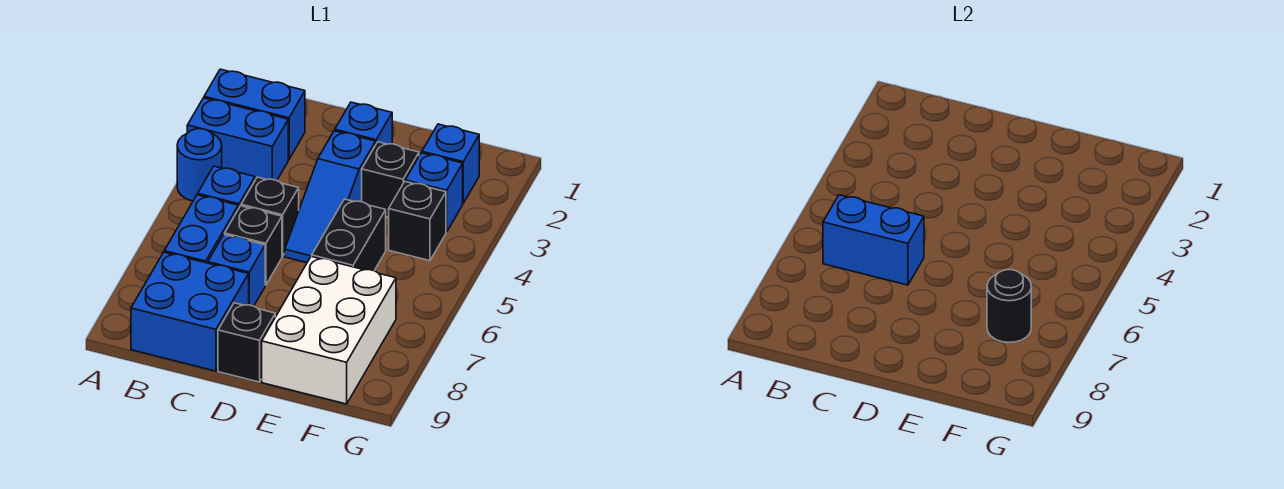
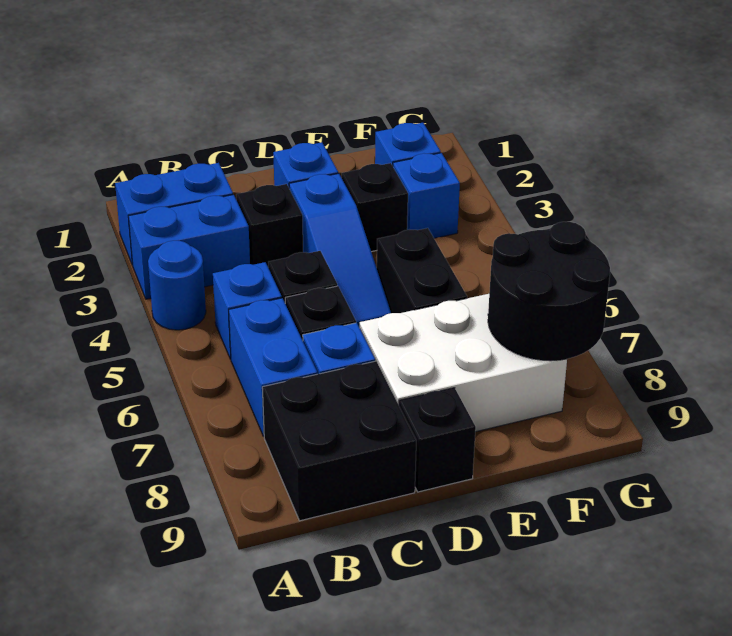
blue brick B6:C6 level 2 -> none
blue brick B8:C9 level 1 -> black brick B8:C9 level 1
white brick E7:F9 level 1 -> white brick D7:F8 level 1
black brick F4 level 1 -> black brick C3 level 1
black round brick F7 level 2 -> black round brick F7:G8 level 2

